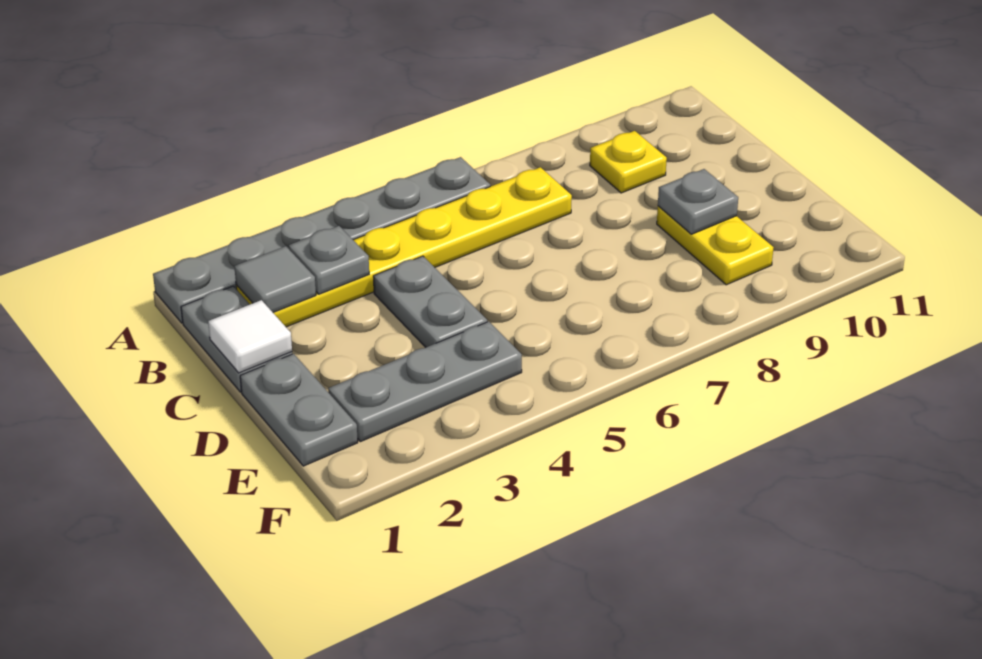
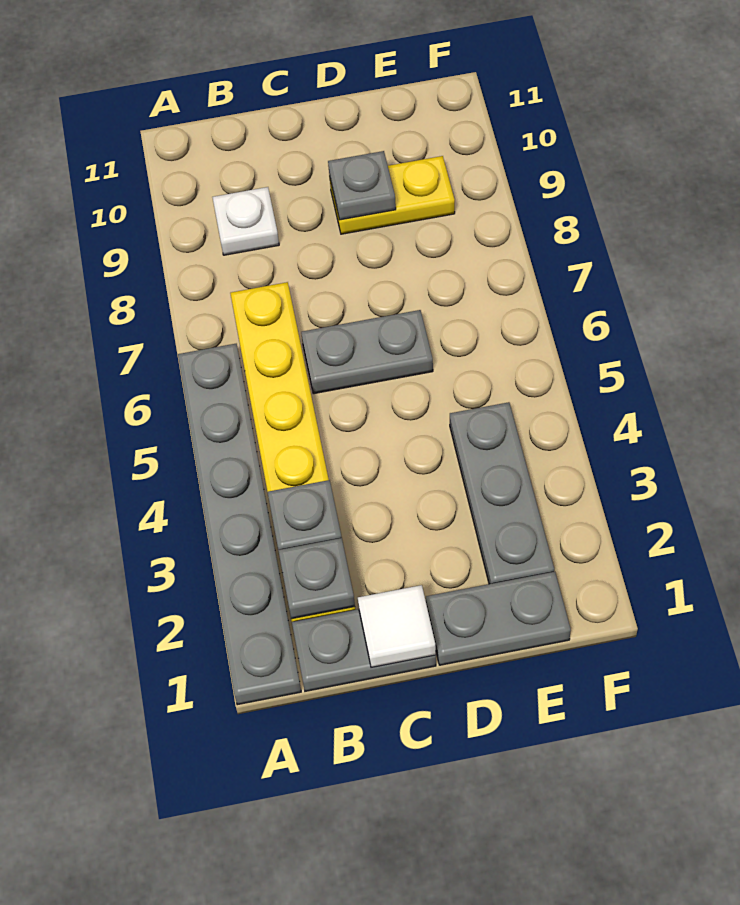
grey tile B2 level 2 -> grey plate B2 level 2
yellow plate B9 level 1 -> white plate B9 level 1
grey plate C4:D4 level 1 -> grey plate C6:D6 level 1

